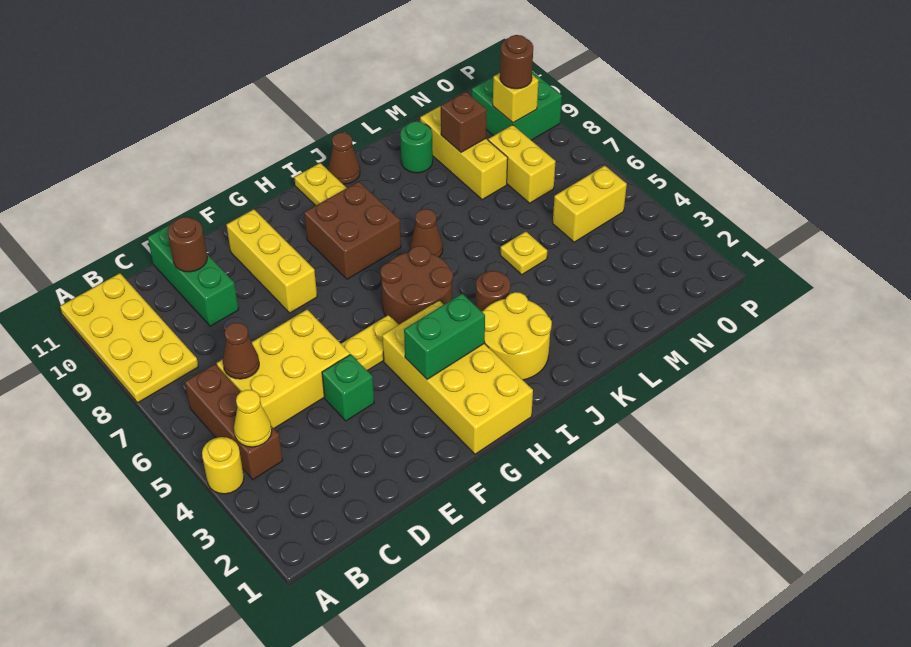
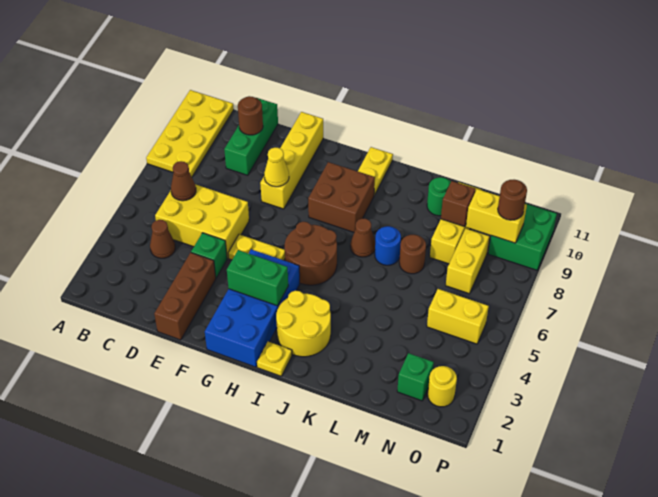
yellow round brick A4 level 1 -> yellow round brick O2 level 1
brown brick B4:B6 level 1 -> brown brick E1:E3 level 1
yellow cone B4 level 2 -> yellow cone F8 level 2
yellow brick F8:F10 level 1 -> yellow brick F8:F11 level 1
yellow brick G1:H4 level 1 -> blue brick G1:H4 level 1
brown round brick J4 level 1 -> brown round brick L7 level 1
brown cone J11 level 1 -> brown cone C4 level 1
none -> blue round brick K7 level 1
yellow plate L5 level 1 -> yellow plate I1 level 1
none -> green brick N2 level 1
yellow brick O9 level 2 -> yellow brick N9:O9 level 2

